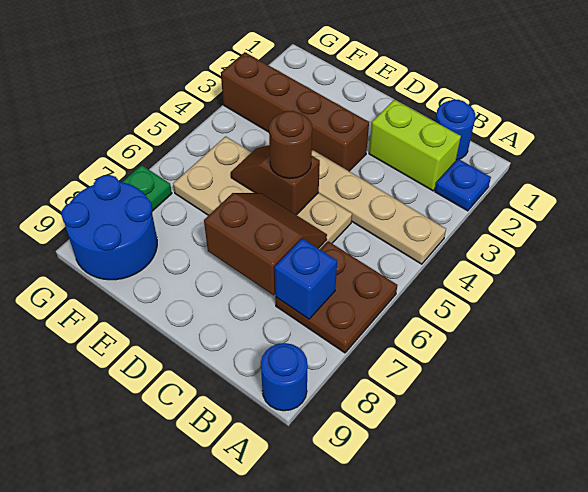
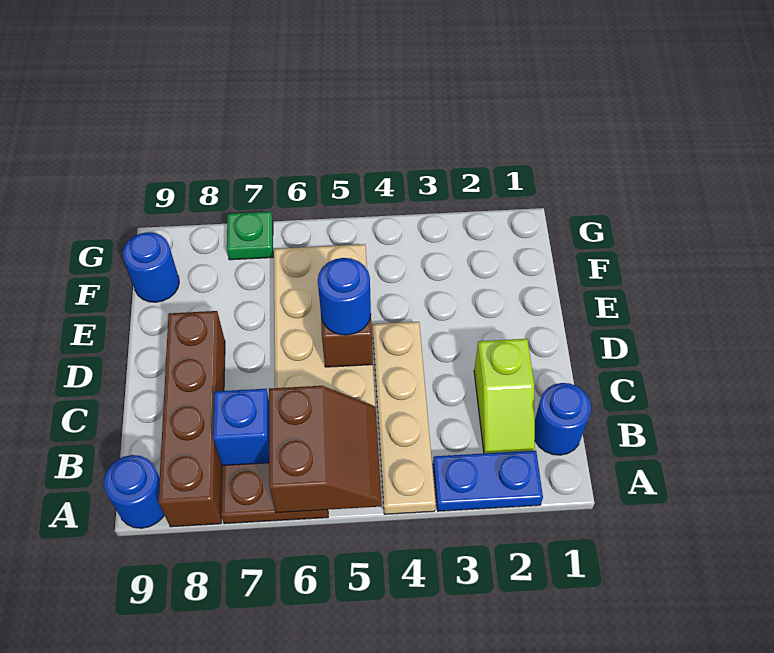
blue plate A2 level 1 -> blue plate A2:A3 level 1
lime brick B2:C2 level 1 -> lime slope B2:C2 level 1 top C
brown slope C6:D7 level 2 top 7 -> brown slope A5:B6 level 2 top 6
brown brick D3:G3 level 1 -> brown brick A8:D8 level 1
brown round brick D5 level 3 -> blue round brick D5 level 3
blue round brick F8:G9 level 1 -> blue round brick F9 level 1

